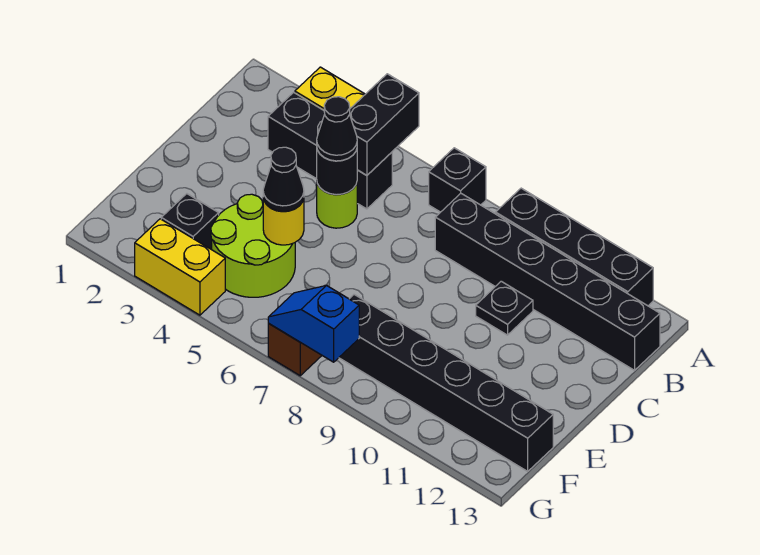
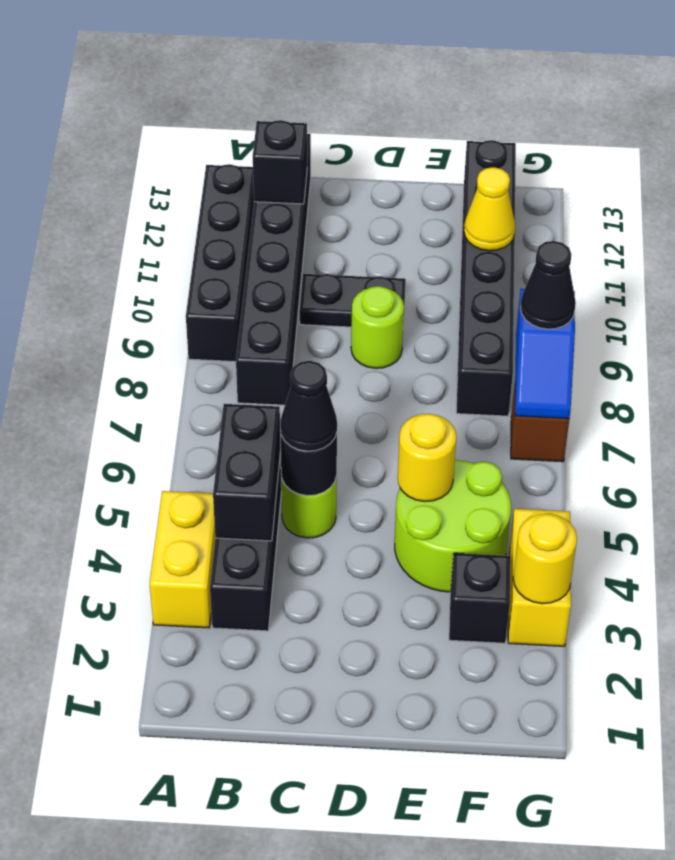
black brick A5:B5 level 2 -> black brick B4:B5 level 2
black brick A7 level 1 -> black brick B12 level 2
black plate C10 level 1 -> black plate C10:D10 level 1
none -> lime round brick D9 level 1
black cone E5 level 3 -> black cone G8 level 3
none -> yellow cone F11 level 2
none -> yellow round brick G3 level 2

